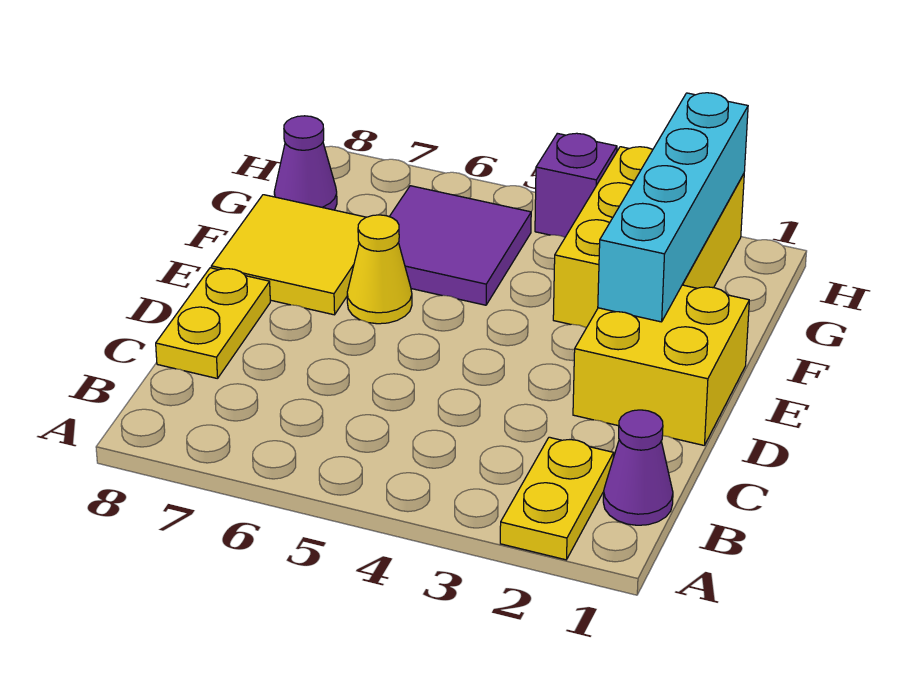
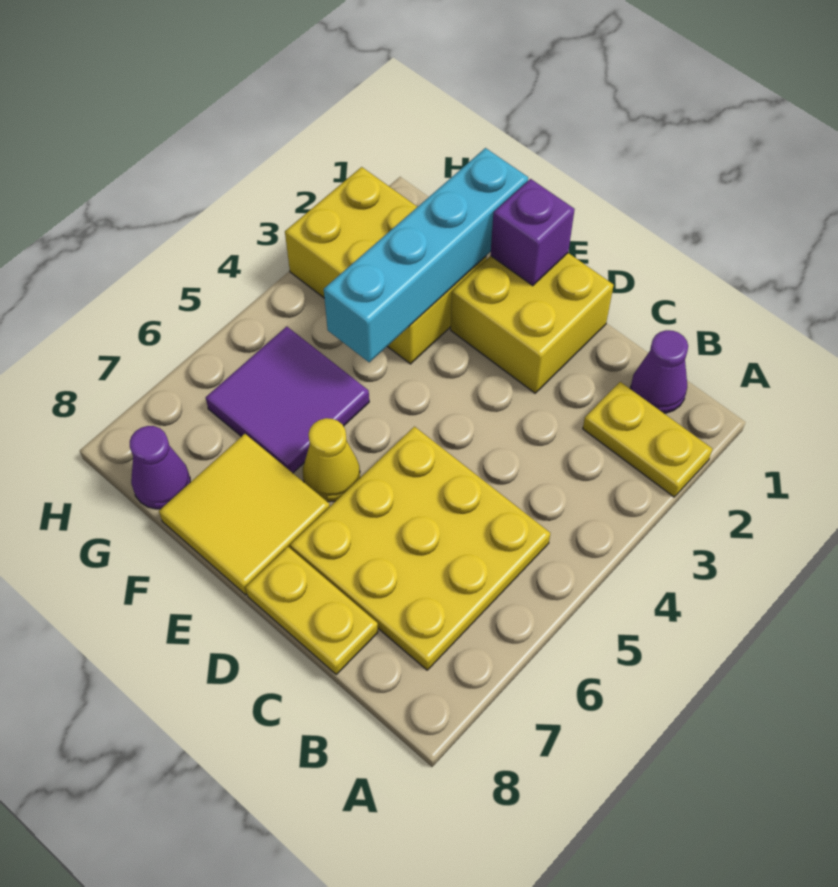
none -> yellow plate B5:D7 level 1
cyan brick E2:H2 level 2 -> cyan brick F1:F4 level 2
purple brick H4 level 1 -> purple brick E1 level 2

